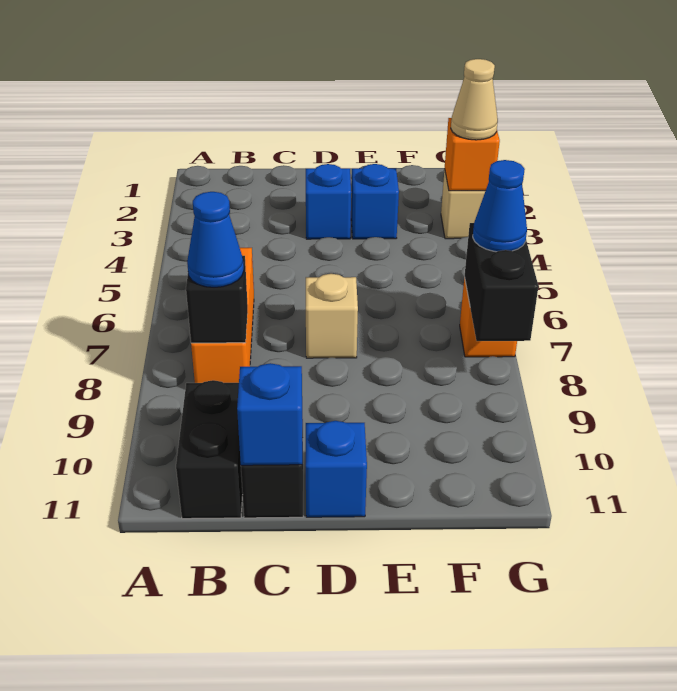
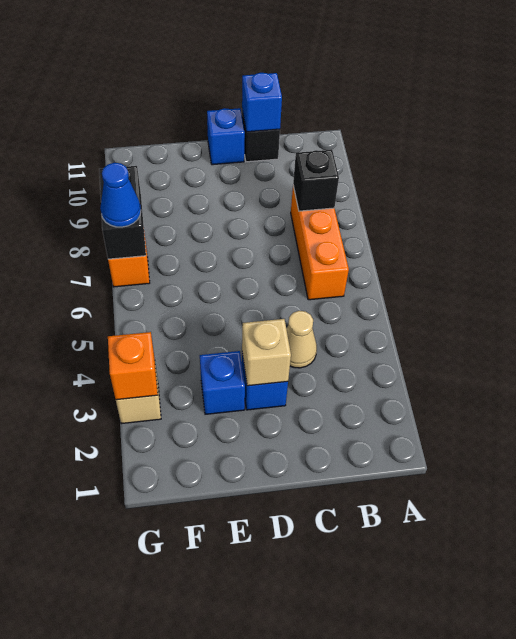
blue cone B8 level 3 -> none
black brick B10:B11 level 1 -> none
tan brick D7 level 1 -> tan brick D3 level 2
tan cone G3 level 3 -> tan cone C4 level 1

